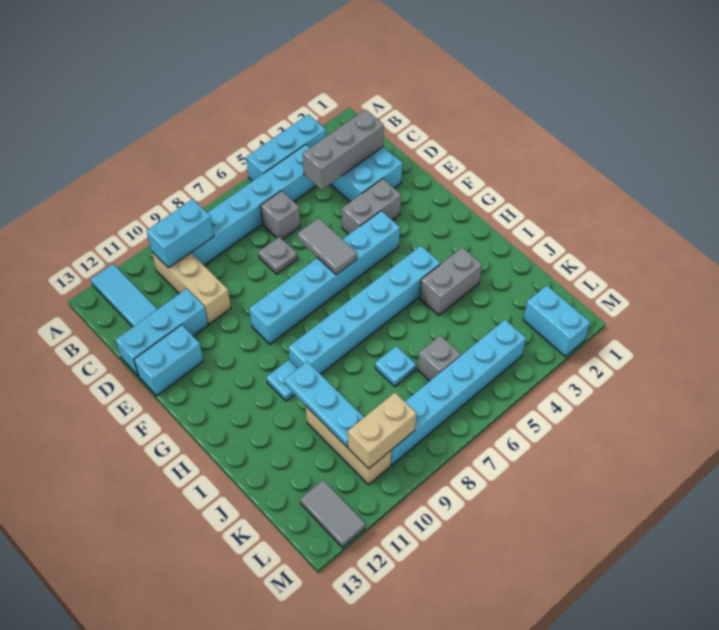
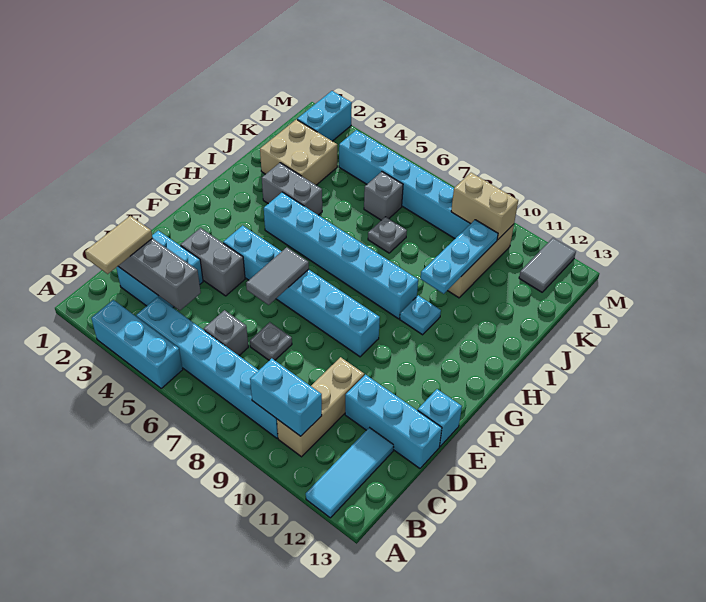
none -> tan tile B2:C2 level 3
cyan brick E12:E13 level 1 -> cyan brick E13 level 1
none -> tan brick J2:K3 level 1
cyan plate J7 level 1 -> grey plate J7 level 1

